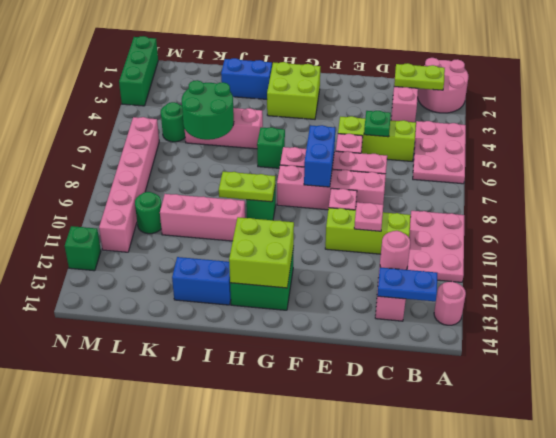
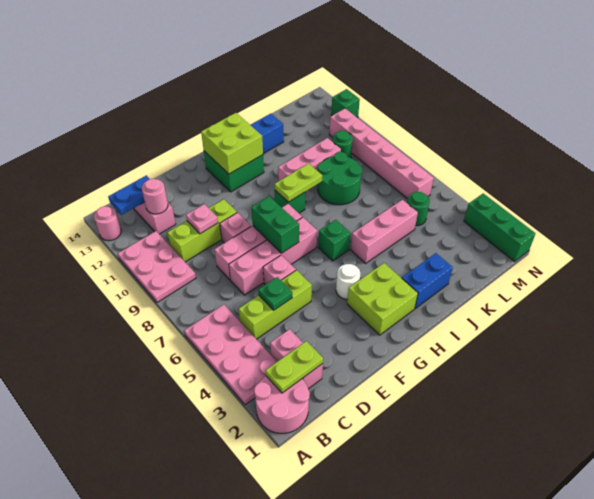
pink plate A4:B6 level 1 -> pink plate A3:B6 level 1
blue brick F7:F8 level 2 -> green brick F7:F8 level 2
none -> white round brick G4 level 1
green round brick J5:K6 level 2 -> green round brick J8:K9 level 1

